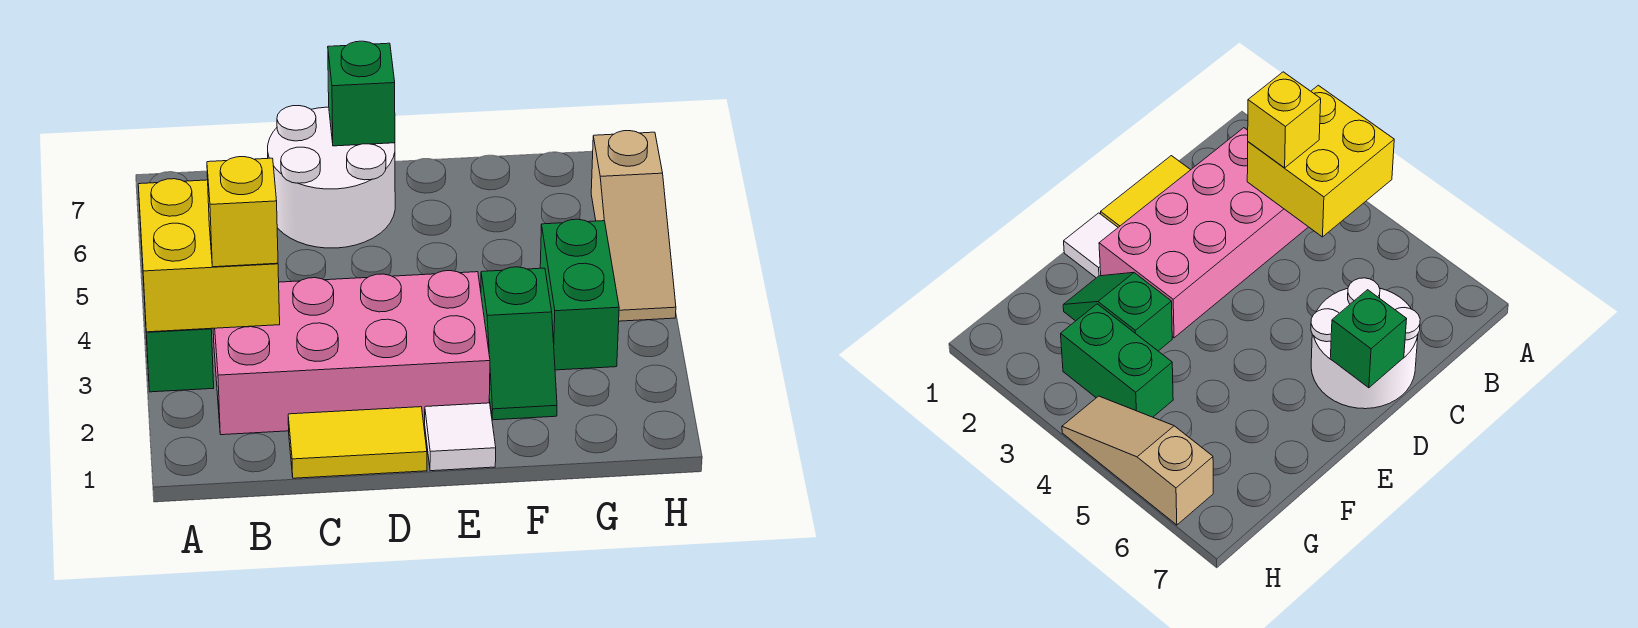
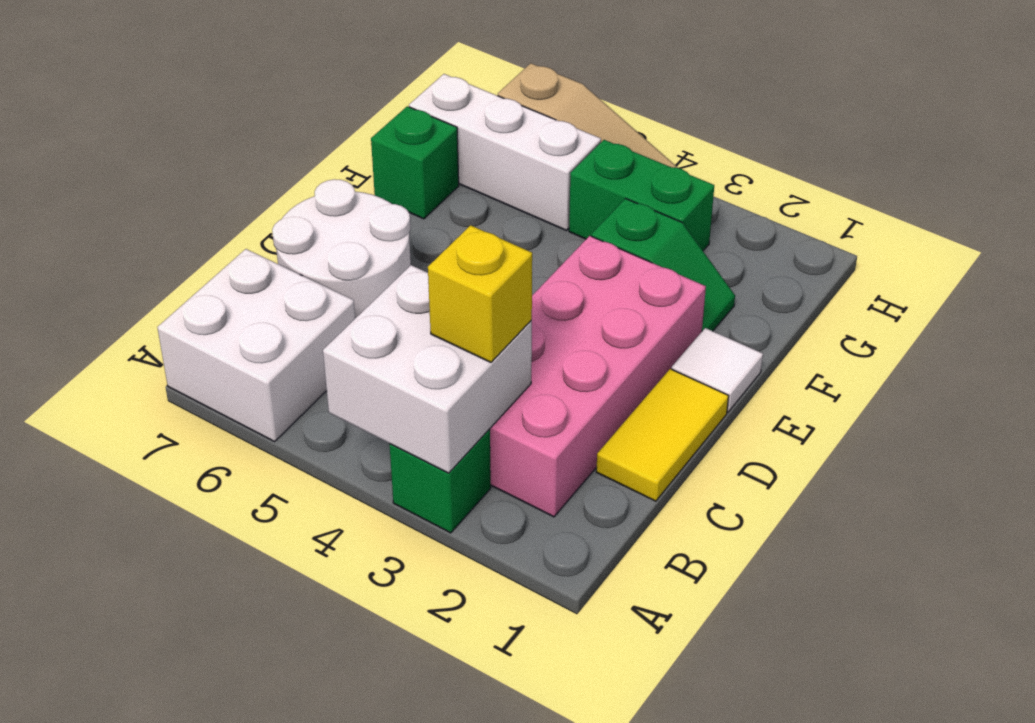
yellow brick A3:B4 level 2 -> white brick A3:B4 level 2
none -> white brick A6:B7 level 1
green brick D7 level 2 -> green brick F7 level 1
none -> white brick G5:G7 level 1

